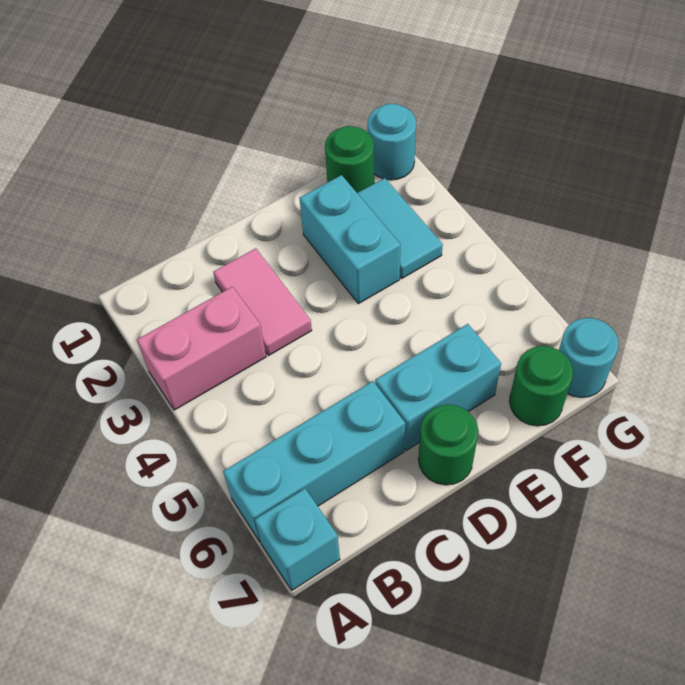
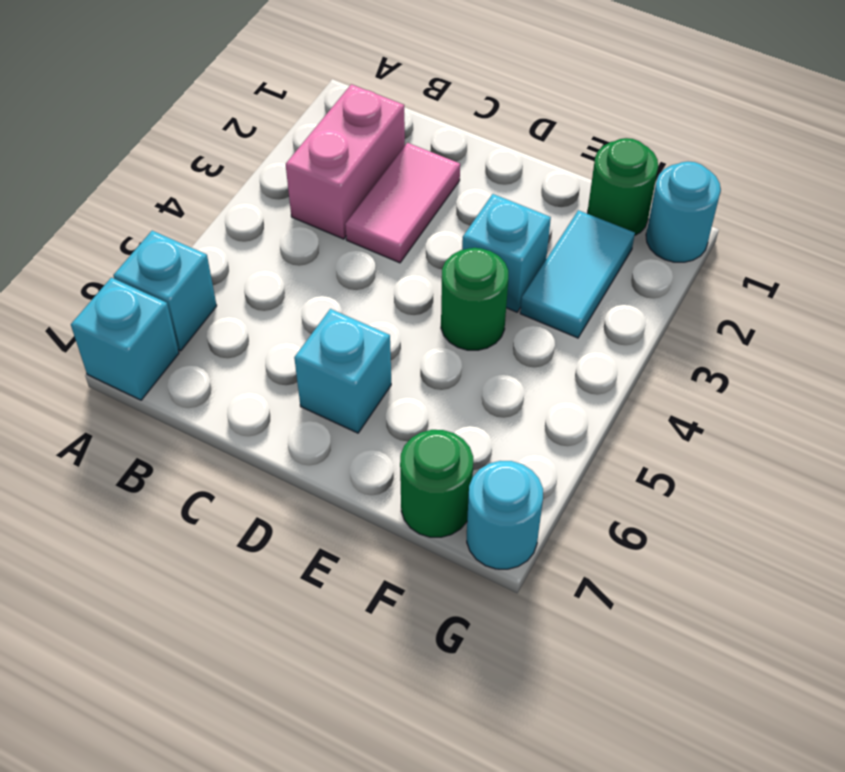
pink brick A3:B3 level 1 -> pink brick B2:B3 level 1
cyan brick A6:C6 level 1 -> cyan brick A6 level 1
cyan brick D6:E6 level 1 -> cyan brick D6 level 1
green round brick D7 level 1 -> green round brick E4 level 1
cyan brick E2:E3 level 1 -> cyan brick E3 level 1

